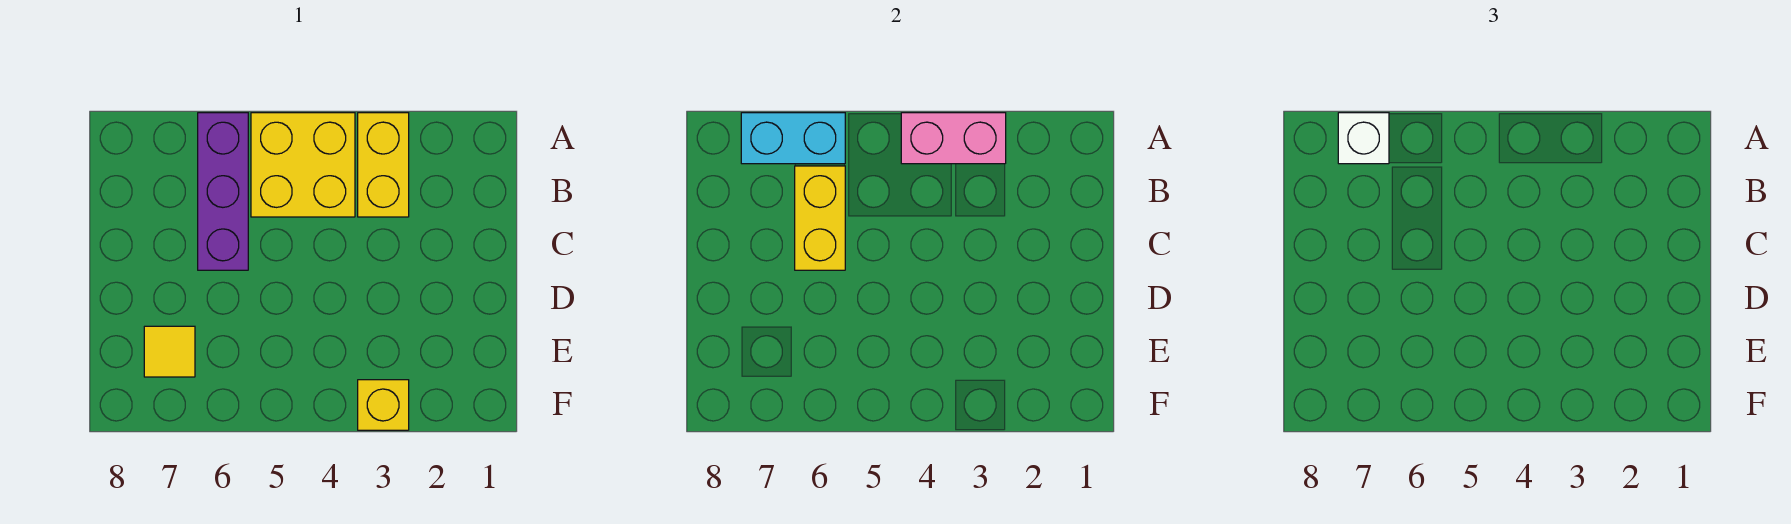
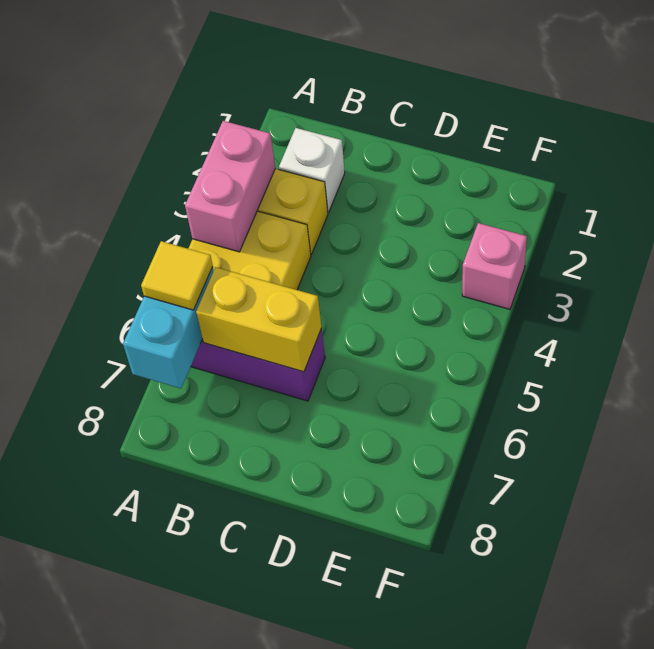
white brick A7 level 3 -> white brick B2 level 1
yellow tile E7 level 1 -> yellow tile A6 level 3
yellow brick F3 level 1 -> pink brick F3 level 1

